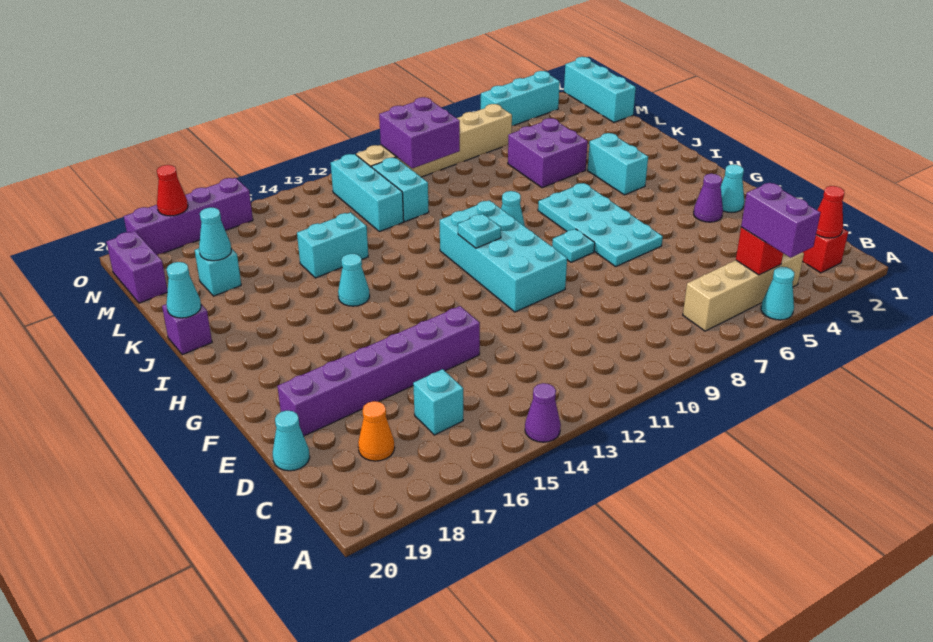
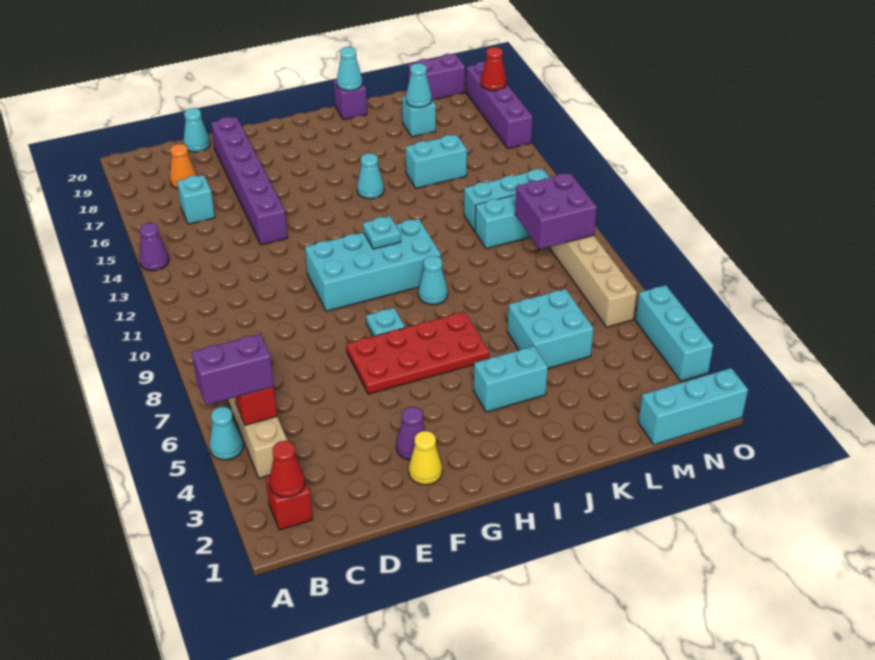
cyan cone F2 level 1 -> yellow cone F2 level 1
cyan plate F6:I7 level 1 -> red plate F6:I7 level 1
purple brick K5:L6 level 1 -> cyan brick K5:L6 level 1
cyan brick K14:K15 level 1 -> cyan brick K15:L15 level 1

